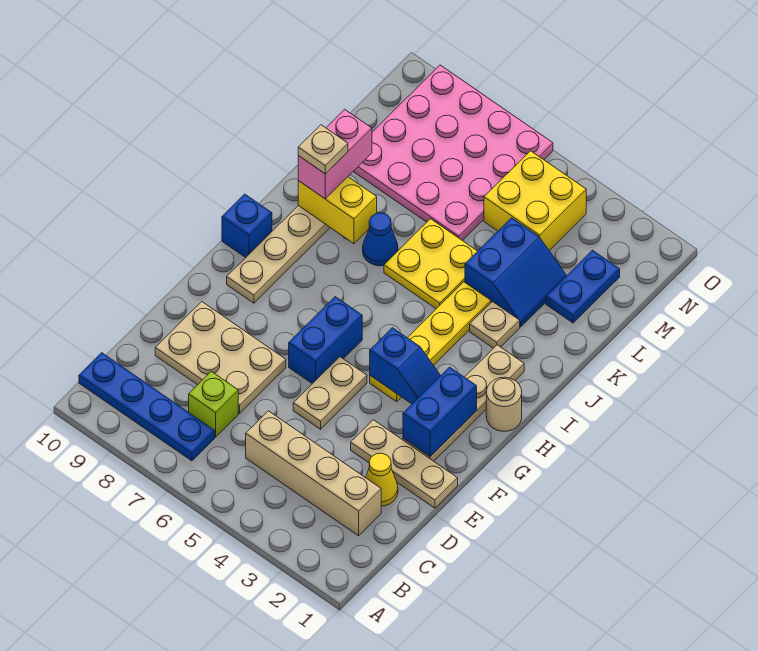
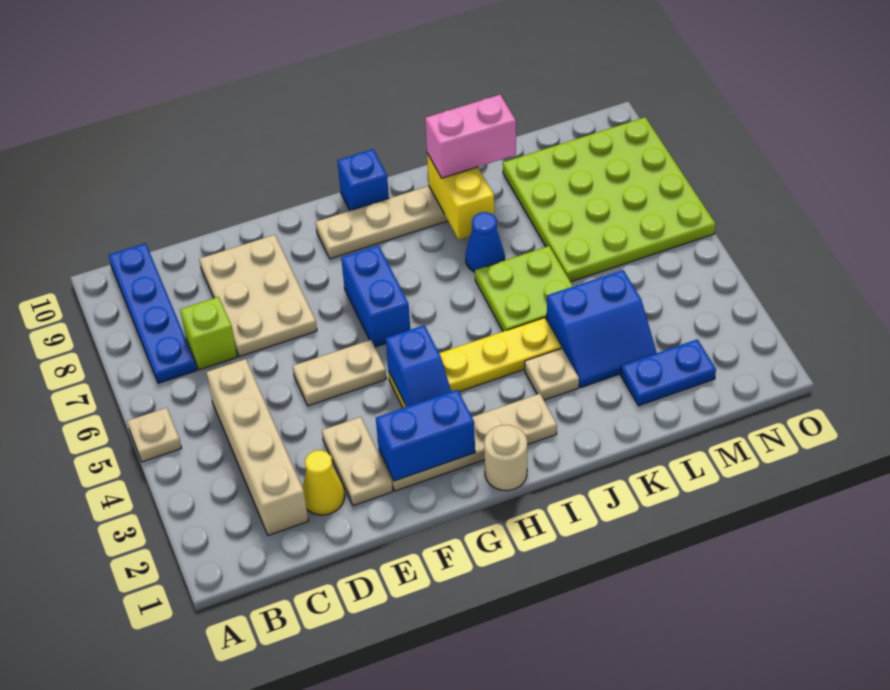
tan plate E1:E3 level 1 -> tan plate E2:E3 level 1
blue brick F6:G6 level 1 -> blue brick G6:G7 level 1
yellow plate J5:K6 level 1 -> lime plate J5:K6 level 1
tan plate J9 level 4 -> tan plate A5 level 1
pink plate L6:O9 level 1 -> lime plate L6:O9 level 1
yellow brick M4:N5 level 1 -> none

